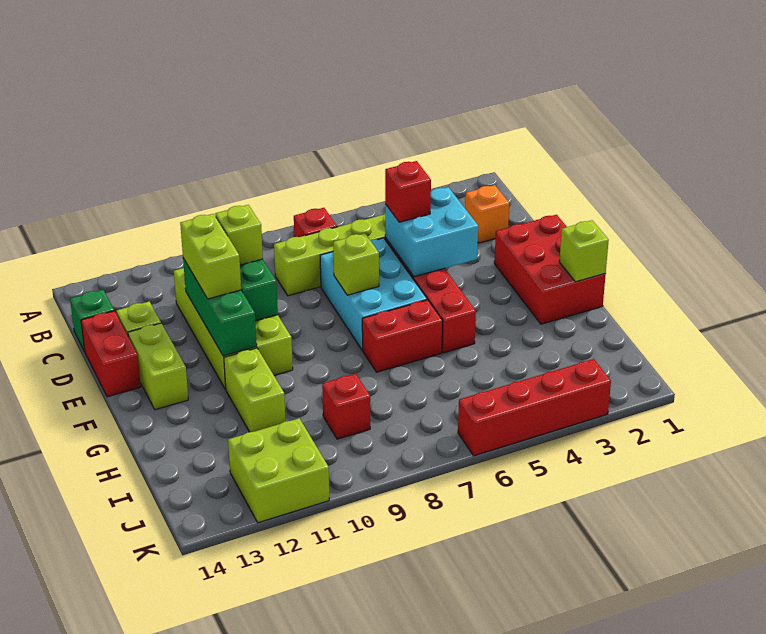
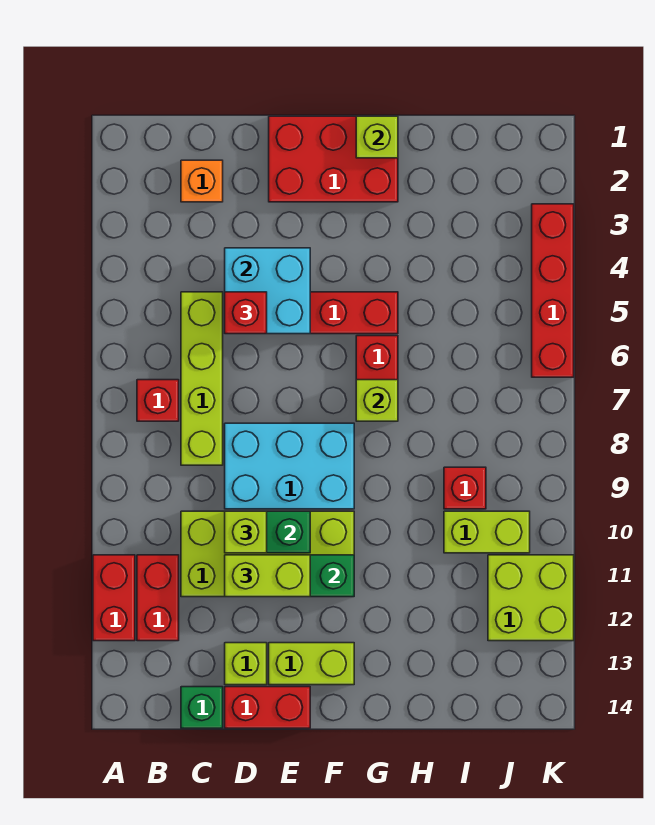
none -> red brick A11:A12 level 1
none -> red brick B11:B12 level 1
cyan brick D6:F7 level 1 -> cyan brick D8:F9 level 1
lime brick E7 level 2 -> lime brick G7 level 2
lime brick G11:H11 level 1 -> lime brick I10:J10 level 1

